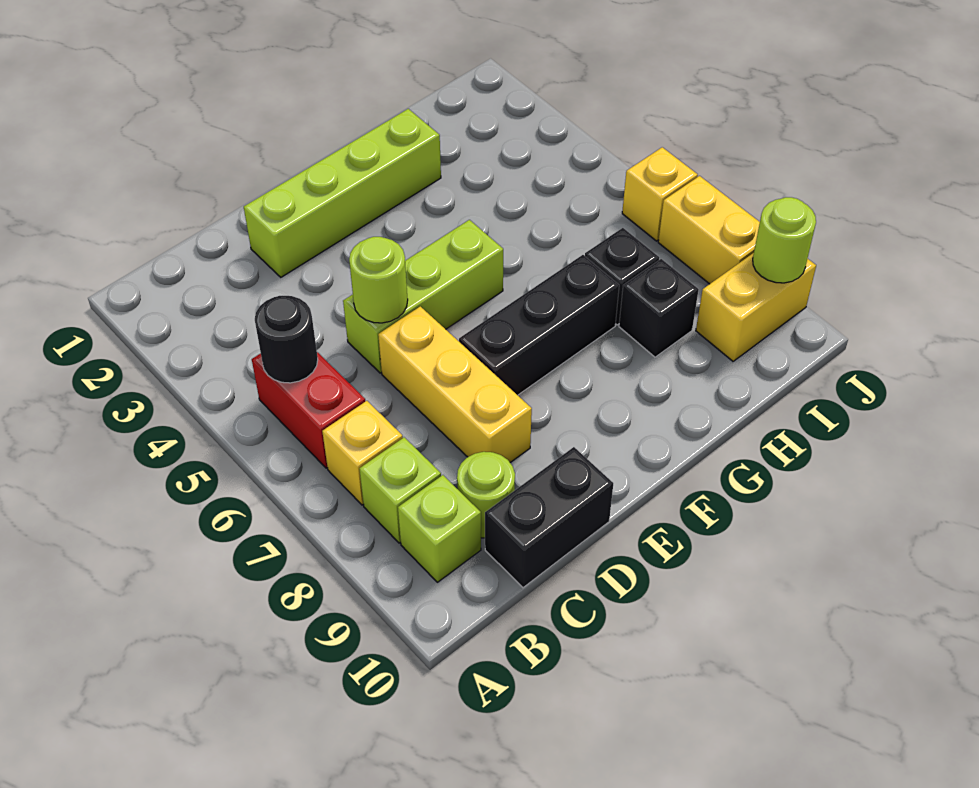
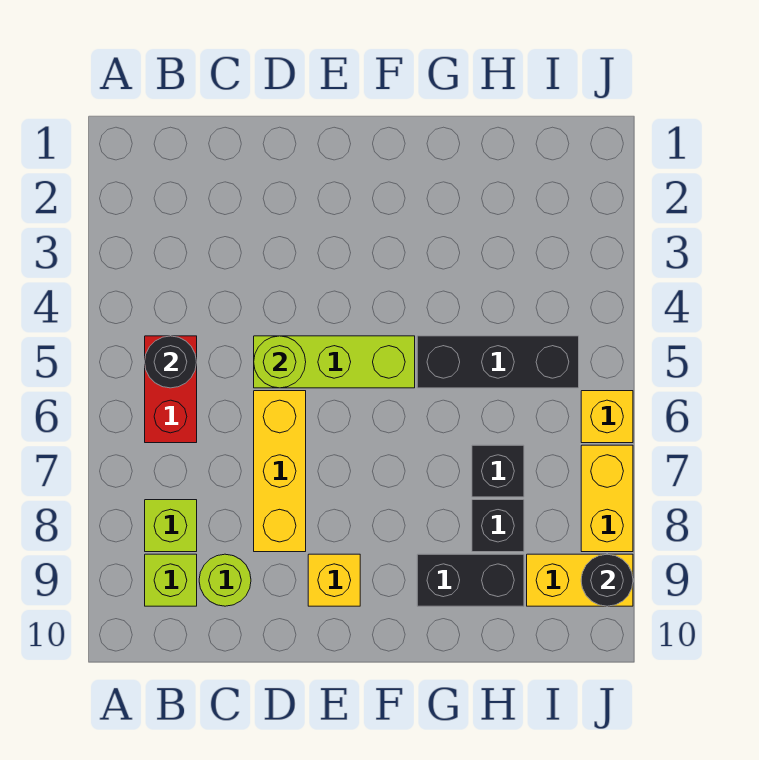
yellow brick B7 level 1 -> yellow brick E9 level 1
black brick C10:D10 level 1 -> black brick G9:H9 level 1
lime brick D2:G2 level 1 -> none
black brick E7:G7 level 1 -> black brick G5:I5 level 1
lime round brick J9 level 2 -> black round brick J9 level 2

